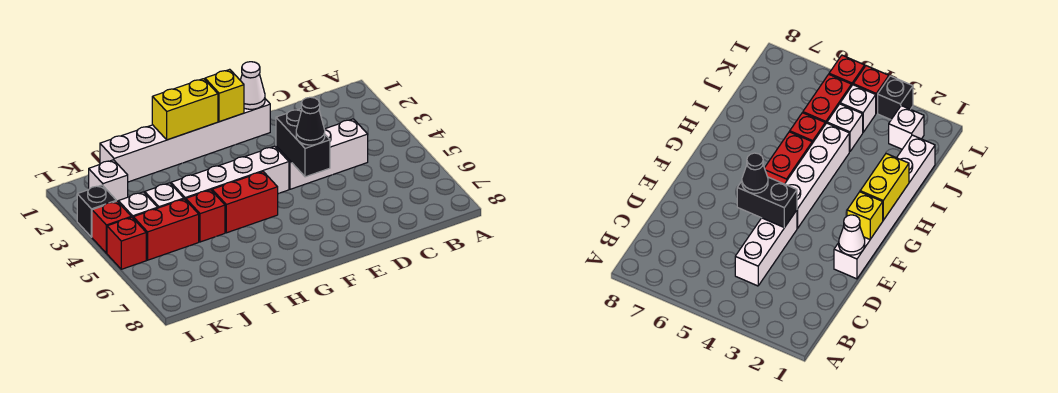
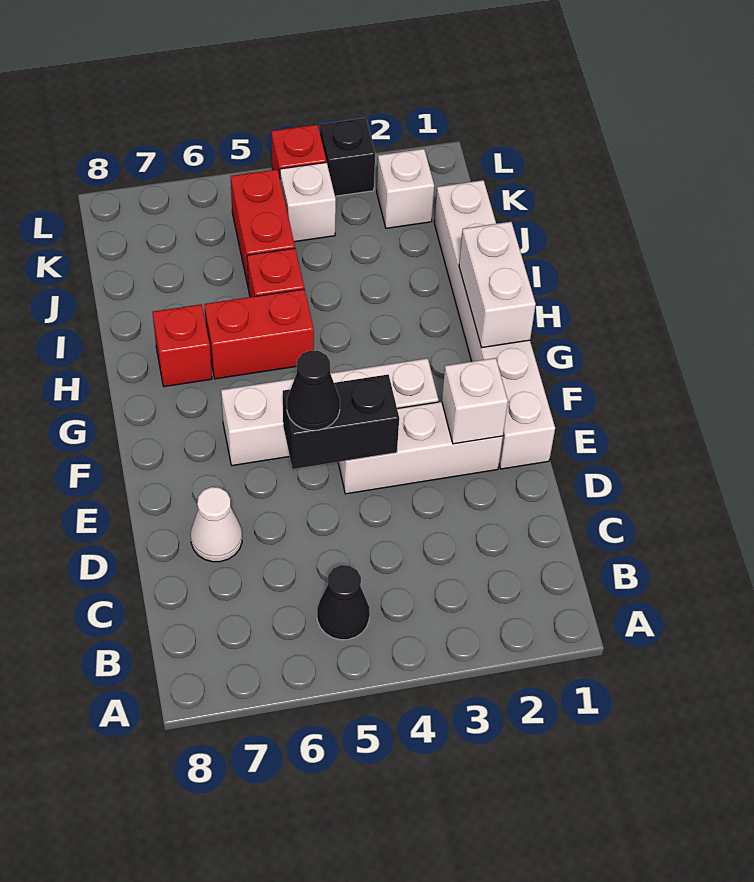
none -> black cone B5 level 1
white brick C4:E4 level 1 -> white brick E2:E4 level 1
white cone E1 level 2 -> white cone D7 level 1
yellow brick F1 level 2 -> none
white brick F4:I4 level 1 -> white brick F3:F6 level 1
yellow brick G1:H1 level 2 -> white brick G1:H1 level 2
red brick G5:H5 level 1 -> red brick H5:H6 level 1
white brick J4 level 1 -> white brick E2 level 2
red brick L5 level 1 -> red brick H7 level 1

